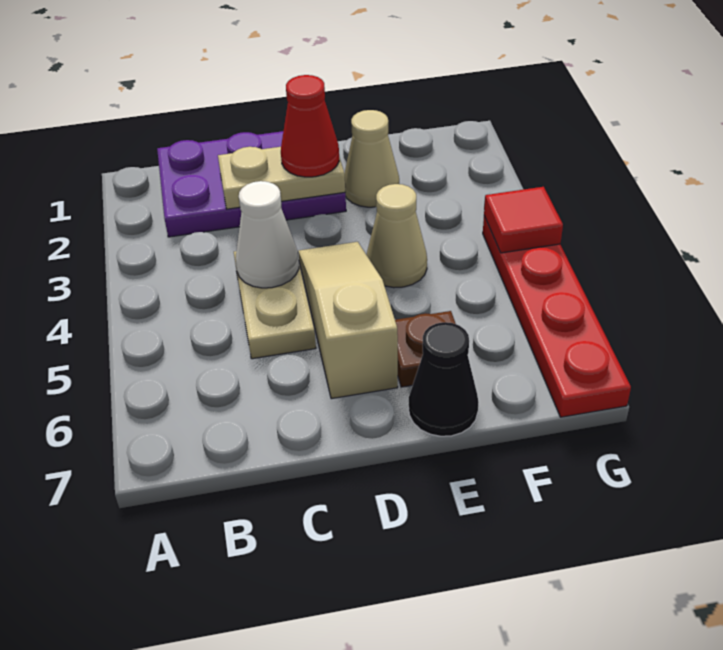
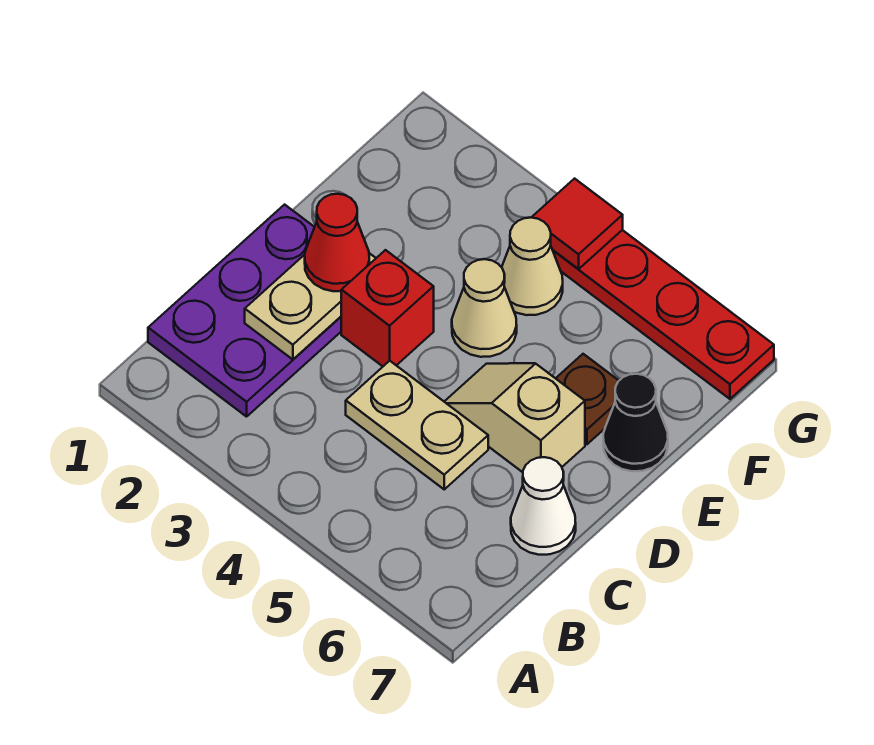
white cone C4 level 2 -> white cone C7 level 1
none -> red brick D3 level 1
tan slope D4:D6 level 1 top 6 -> tan slope D5:D6 level 1 top 6
tan cone E2 level 1 -> tan cone F4 level 1

